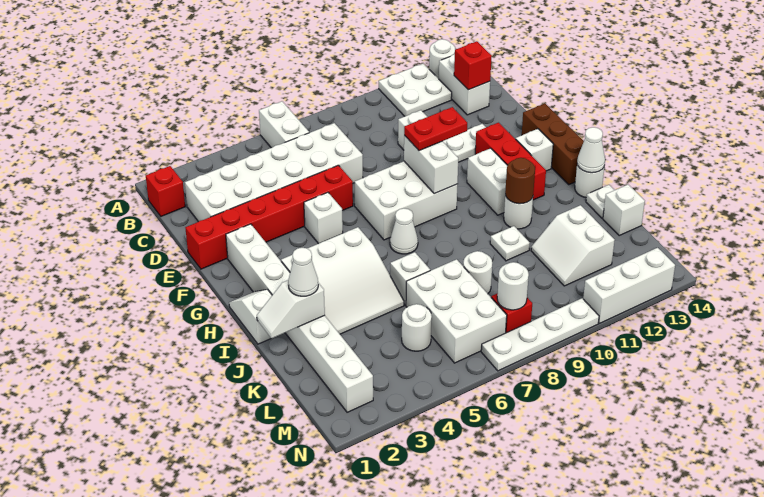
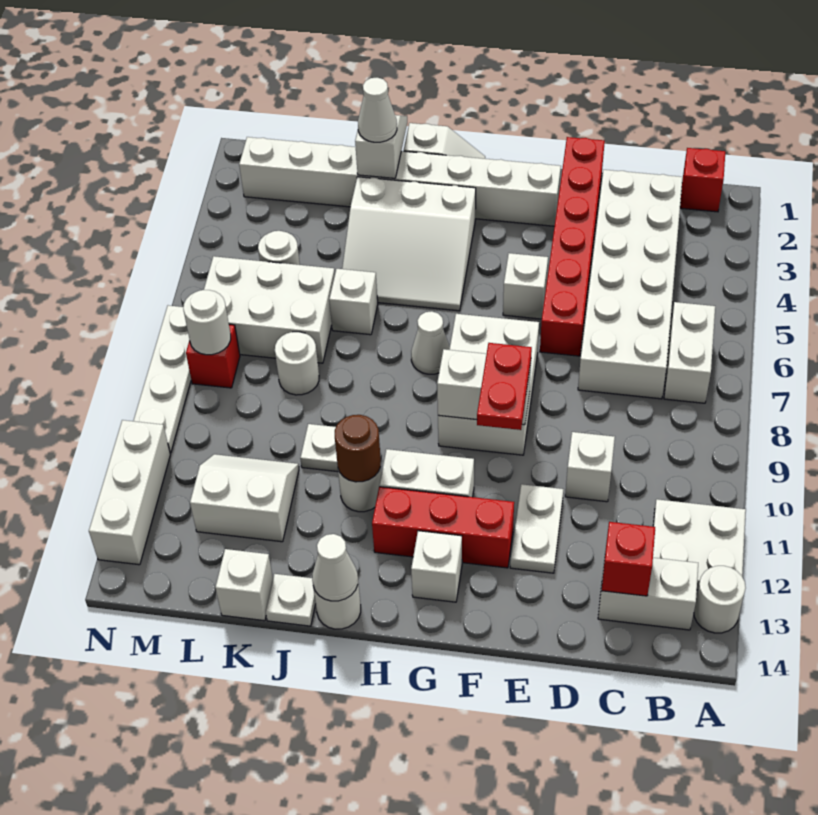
white brick A6:B6 level 1 -> white brick B6:B7 level 1
brown brick F14:H14 level 1 -> none
white slope H3:J5 level 1 top H -> white slope H3:J5 level 1 top 3

